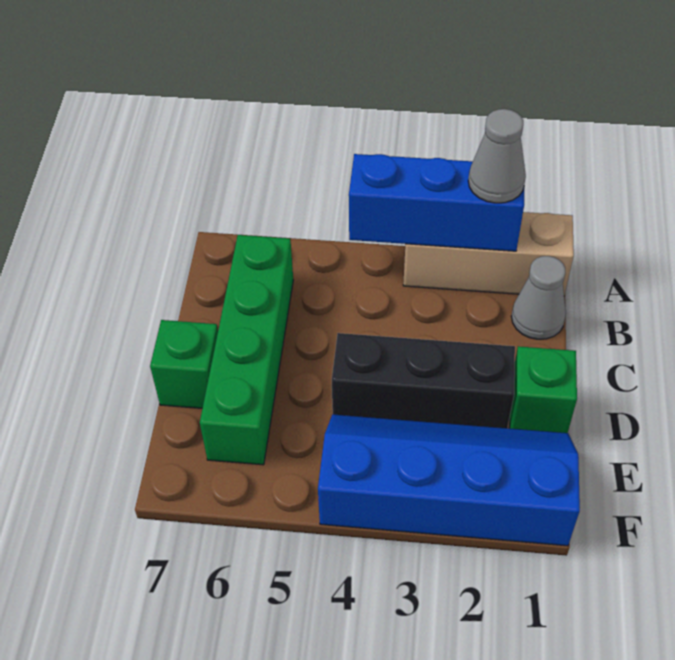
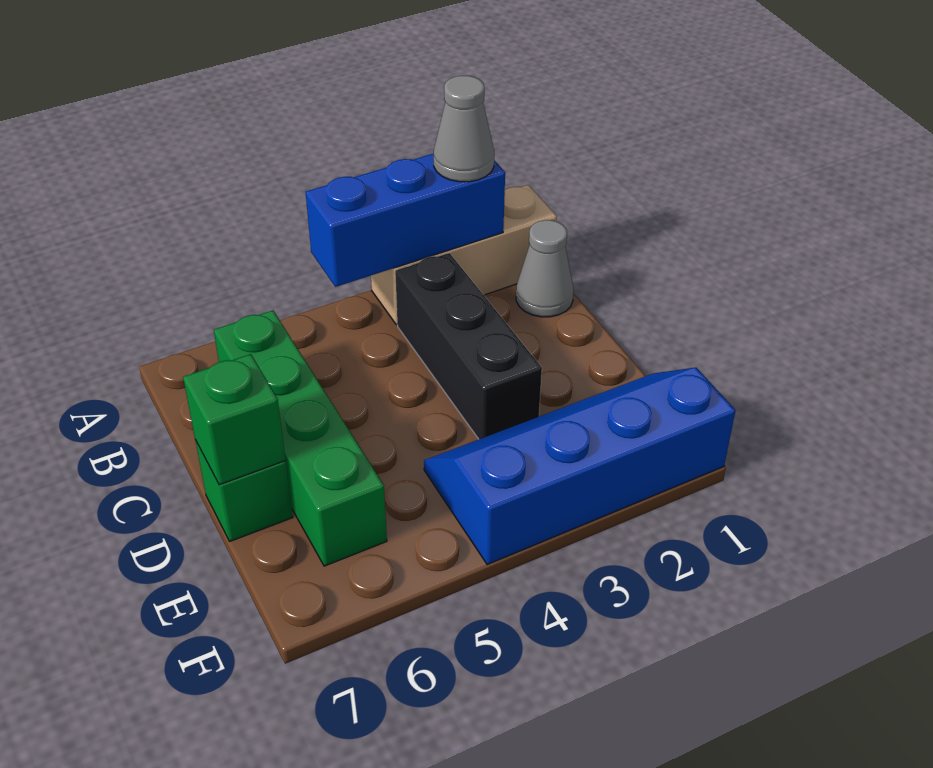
green brick D1 level 1 -> green brick D7 level 2
black brick D2:D4 level 1 -> black brick B3:D3 level 1

